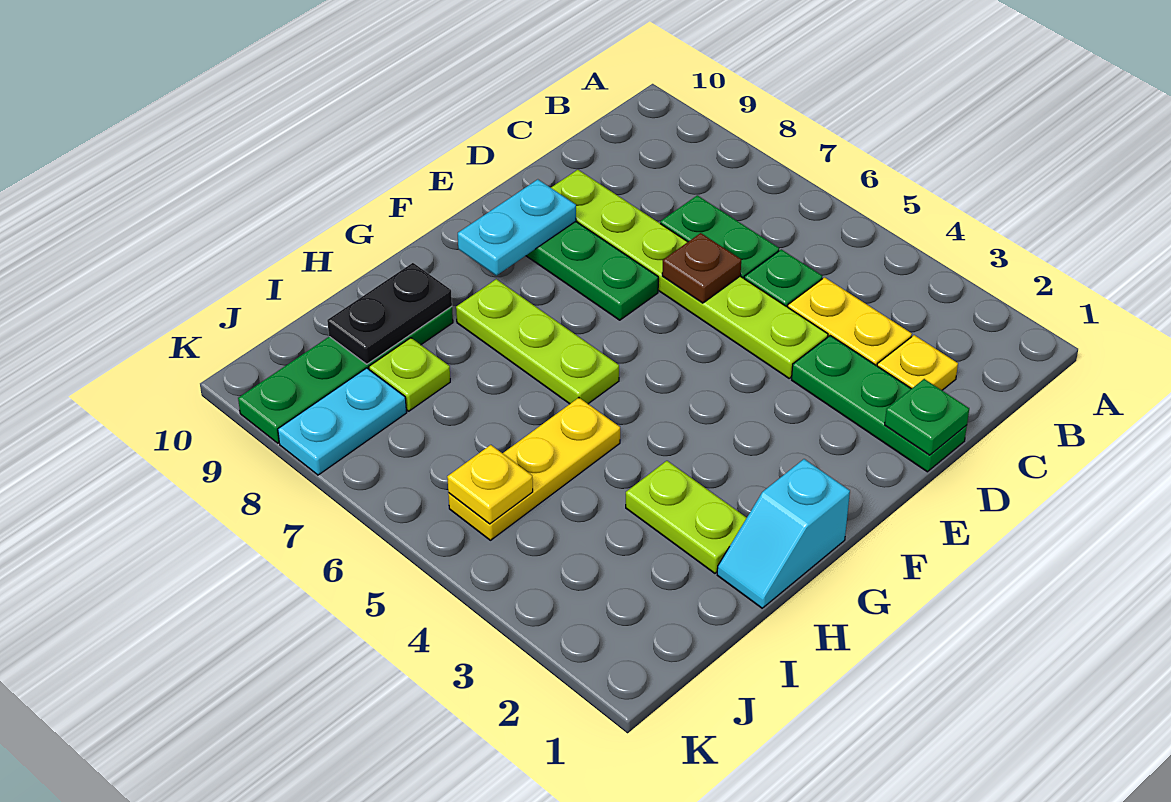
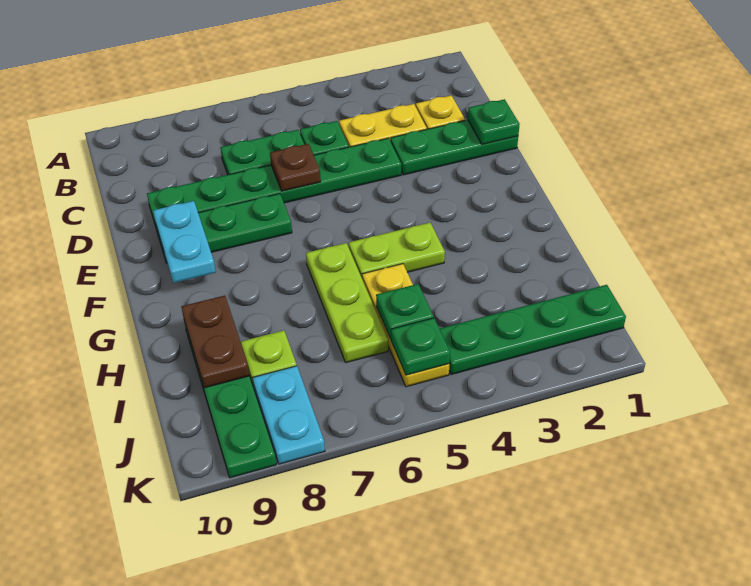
lime plate D4:D9 level 1 -> green plate D4:D9 level 1
cyan slope G1:H1 level 1 top G -> none
lime plate G6:G8 level 1 -> lime plate G6:I6 level 1
lime plate H2:H3 level 1 -> lime plate G4:G5 level 1
black plate H9:I9 level 2 -> brown plate H9:I9 level 2
none -> green plate I5 level 2
none -> green plate J1:J4 level 1
yellow plate J5 level 2 -> green plate J5 level 2

